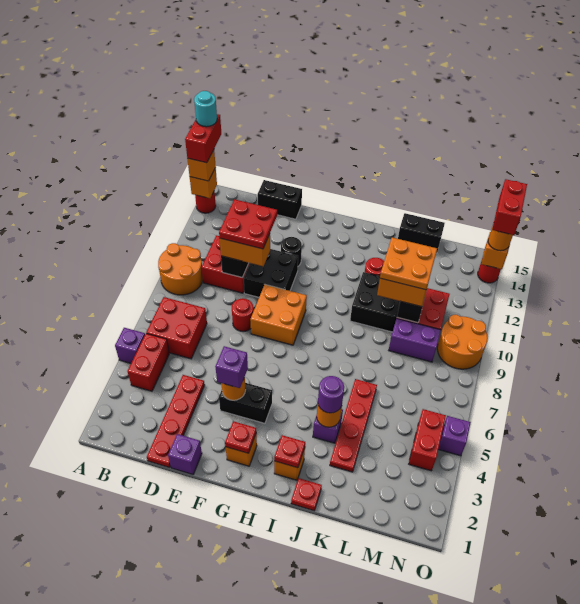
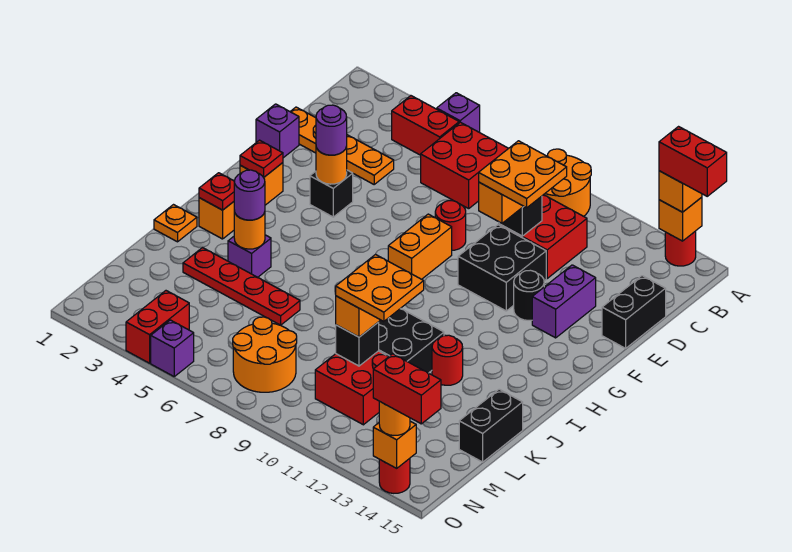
cyan round brick A15 level 5 -> none
red plate D1:D4 level 1 -> orange plate D1:D4 level 1
red plate D10:E11 level 4 -> orange plate D10:E11 level 4
black brick F4:G4 level 1 -> black brick F4 level 1
purple brick F4 level 3 -> purple round brick F4 level 3
orange brick F8:G9 level 1 -> orange brick F8:G8 level 1
red plate J1 level 1 -> orange plate J1 level 1
purple brick L9:M9 level 1 -> purple brick E13:F13 level 1
red brick N4:N5 level 1 -> red brick N4:O4 level 1
orange round brick N9:O10 level 1 -> orange round brick M7:N8 level 1

